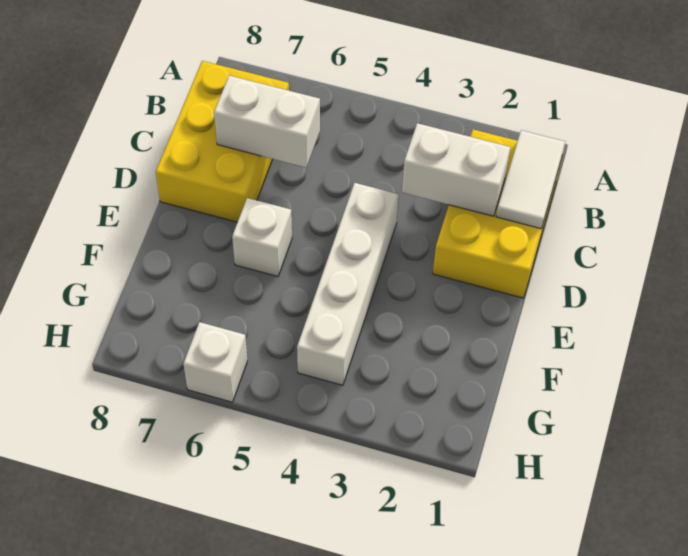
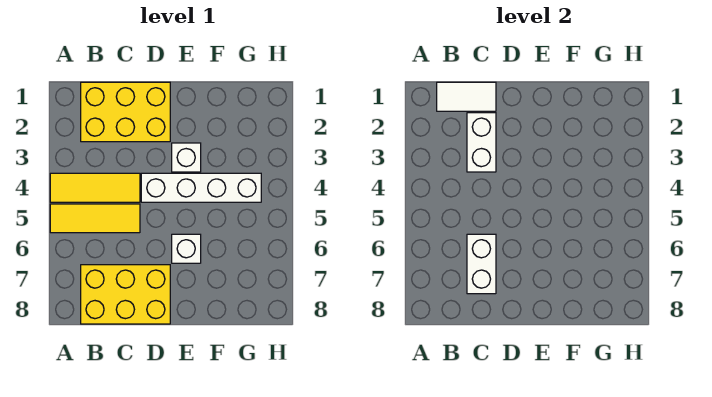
none -> yellow tile A4:C4 level 1
none -> yellow tile A5:C5 level 1
white brick H6 level 1 -> white brick E3 level 1

